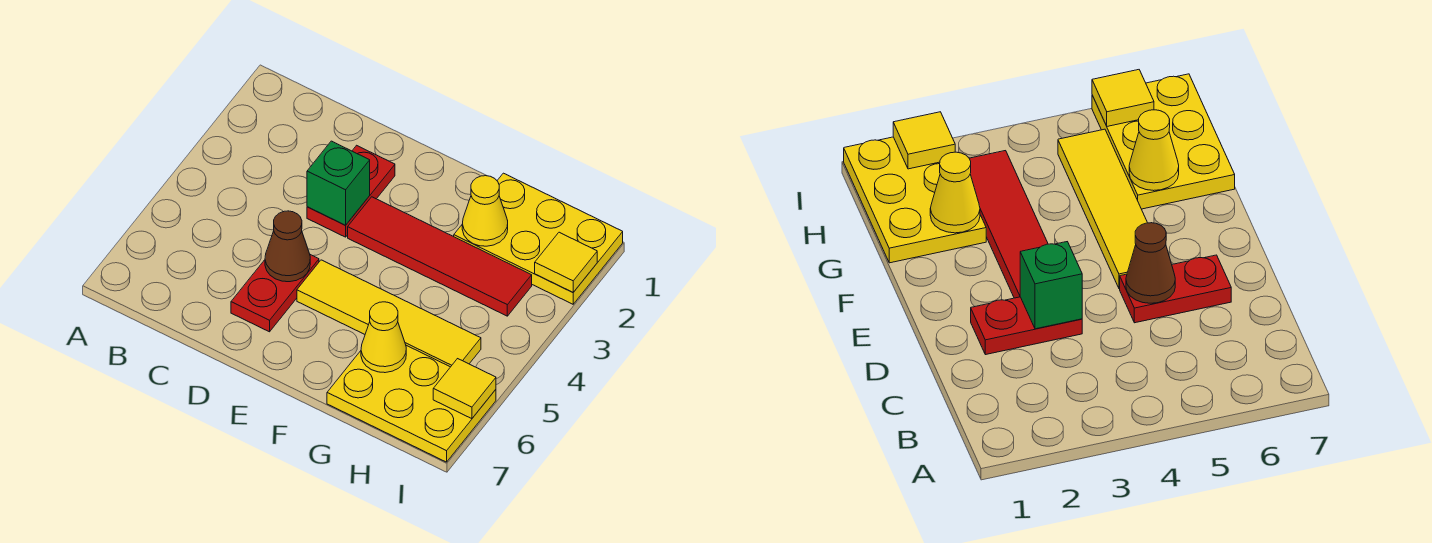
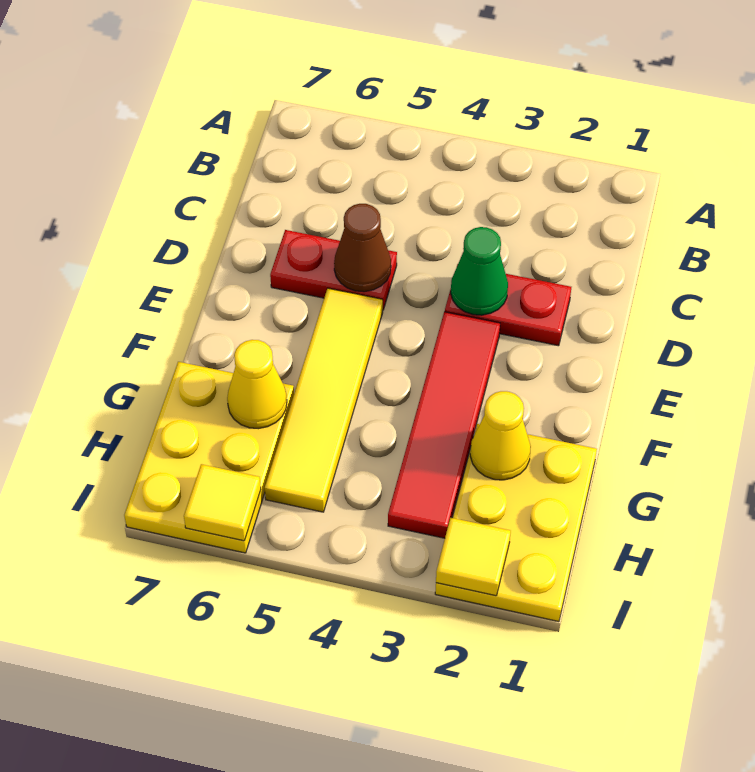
green brick D3 level 2 -> green cone D3 level 2

